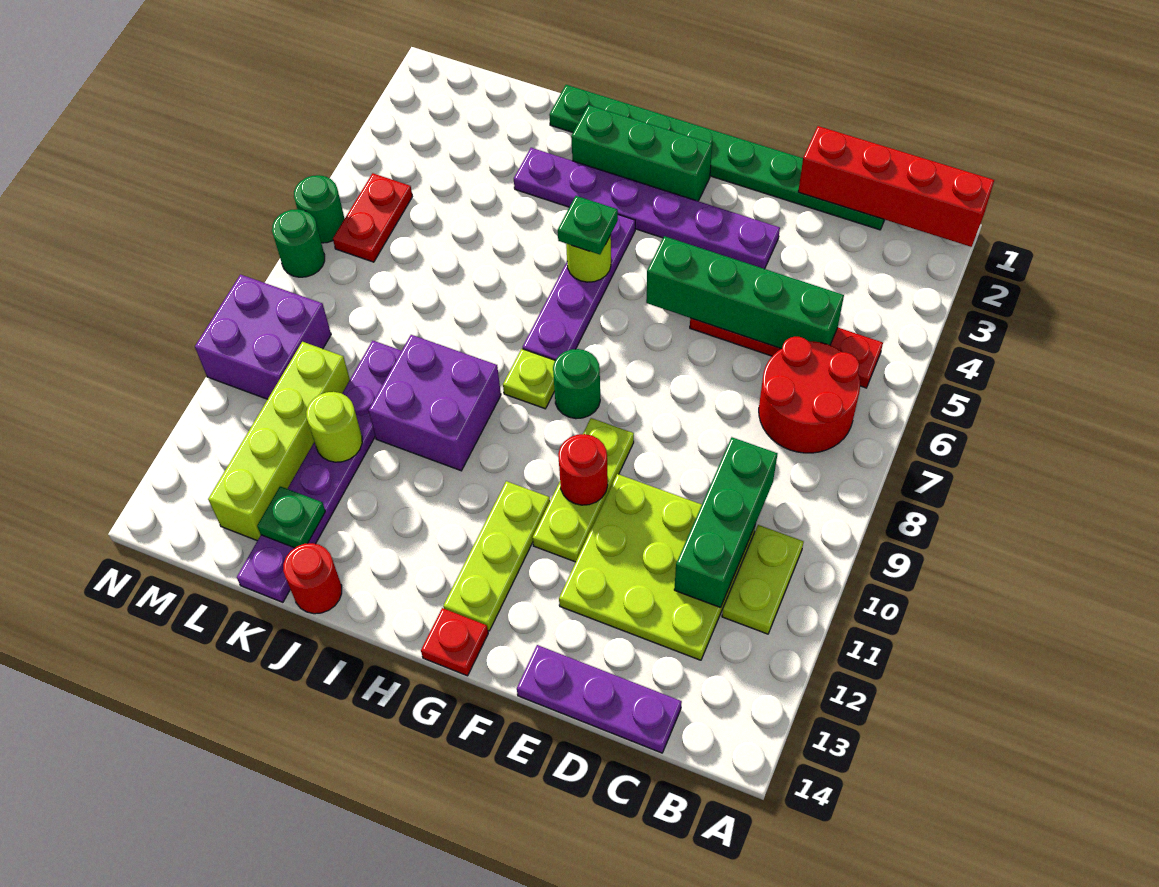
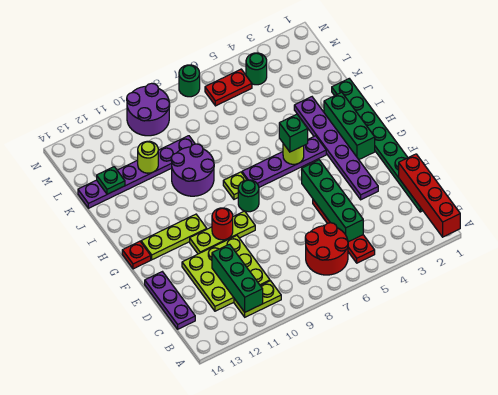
green brick C9:C11 level 2 -> green brick B11:D11 level 2
green plate H5 level 3 -> green brick H5 level 3
purple brick I9:J10 level 1 -> purple round brick I9:J10 level 1
red round brick J14 level 1 -> none
lime brick L10:L13 level 1 -> none
purple brick M9:N10 level 1 -> purple round brick M9:N10 level 1
green round brick N6 level 1 -> green round brick M4 level 1

